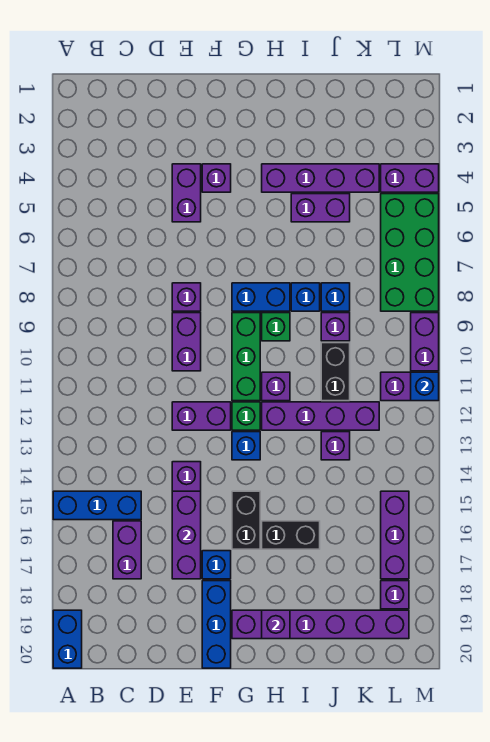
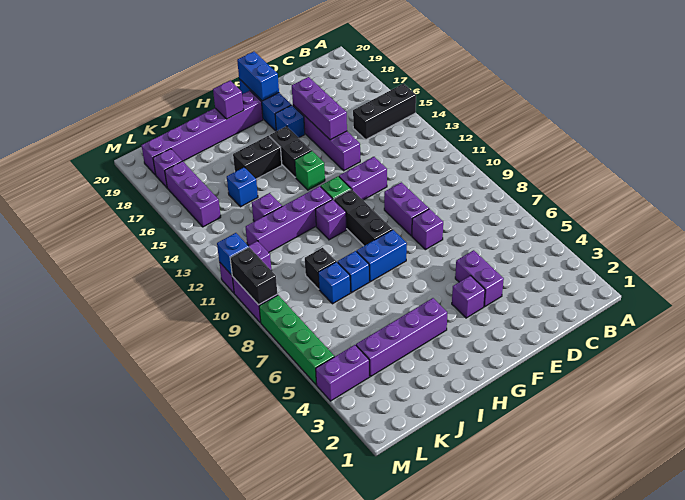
blue brick A15:C15 level 1 -> black brick A15:C15 level 1
blue brick A19:A20 level 1 -> blue brick F19:F20 level 2
purple brick C16:C17 level 1 -> none
green brick G9:G11 level 1 -> black brick G9:G11 level 1
blue brick G13 level 1 -> blue brick J15 level 1
green brick H9 level 1 -> green brick G14 level 1
purple brick I5:J5 level 1 -> none
purple brick J9 level 1 -> black brick J9 level 1
black brick J10:J11 level 1 -> black brick M9:M10 level 2
green brick L5:M8 level 1 -> green brick M5:M8 level 1

